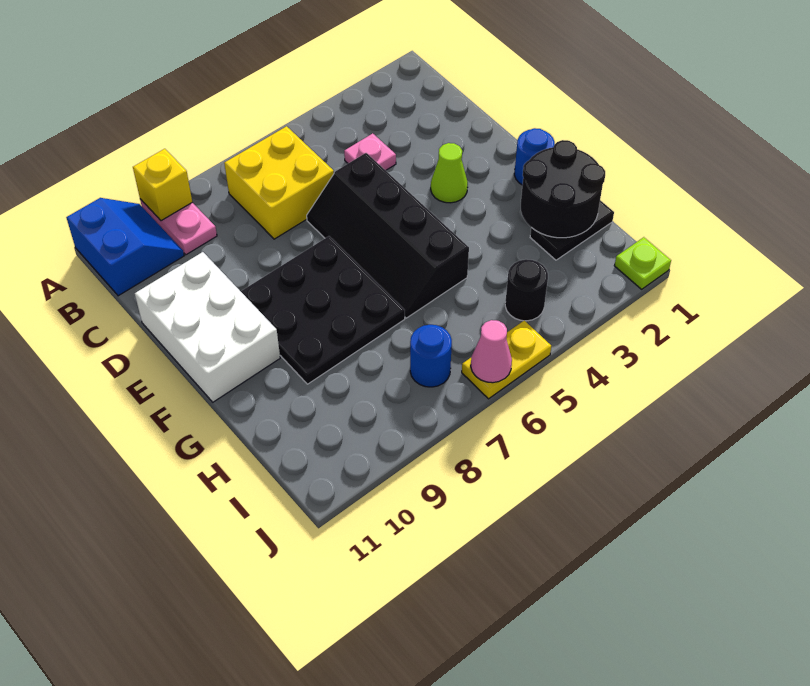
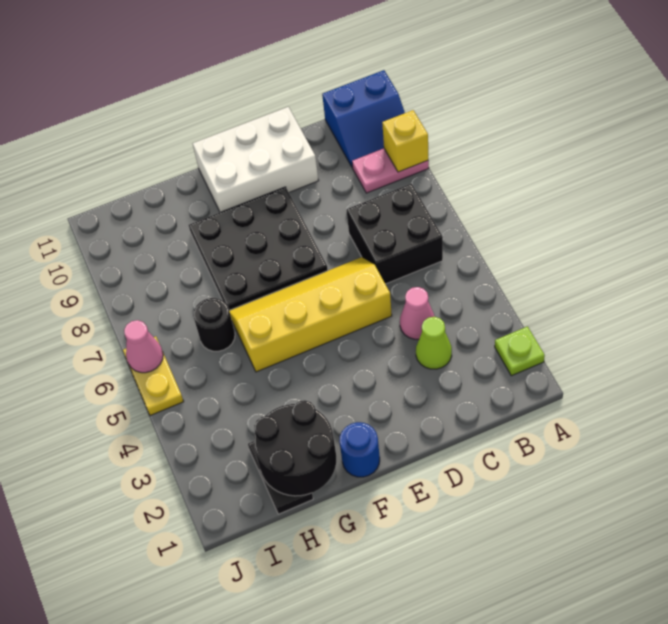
yellow brick B6:C7 level 1 -> black brick B6:C7 level 1
pink plate C4 level 1 -> pink cone C4 level 1
black slope D5:G6 level 1 top 5 -> yellow slope D5:G6 level 1 top 5
lime cone E3 level 1 -> lime cone C3 level 1
black round brick I4 level 1 -> black round brick H6 level 1
blue round brick I7 level 1 -> none
lime plate J1 level 1 -> lime plate A2 level 1

